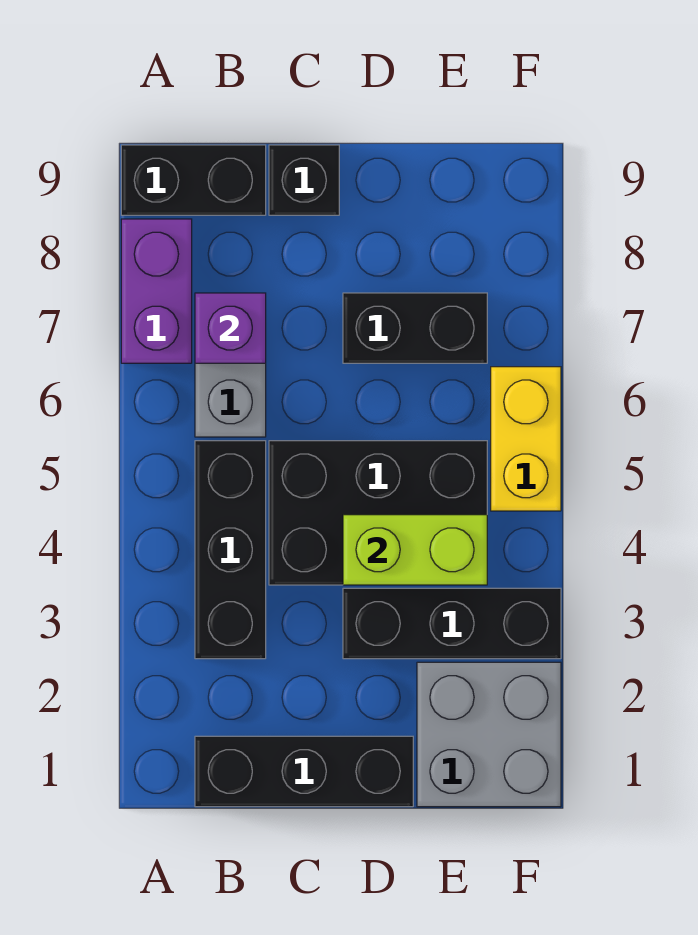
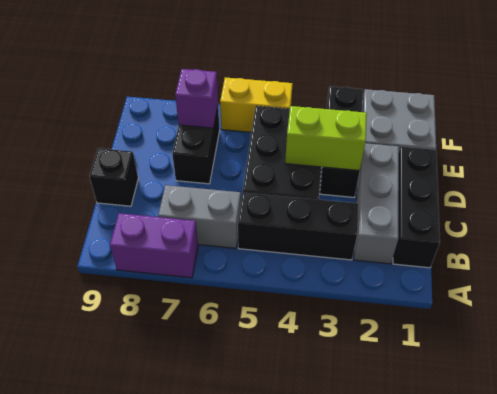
black brick A9:B9 level 1 -> none
none -> grey brick B2:D2 level 1
purple brick B7 level 2 -> purple brick E7 level 2
lime brick D4:E4 level 2 -> lime brick D3:D4 level 2

